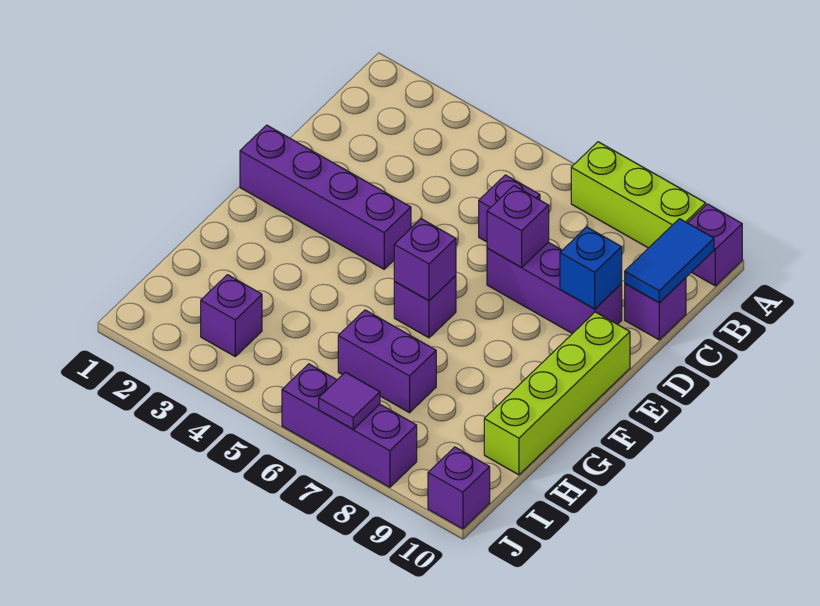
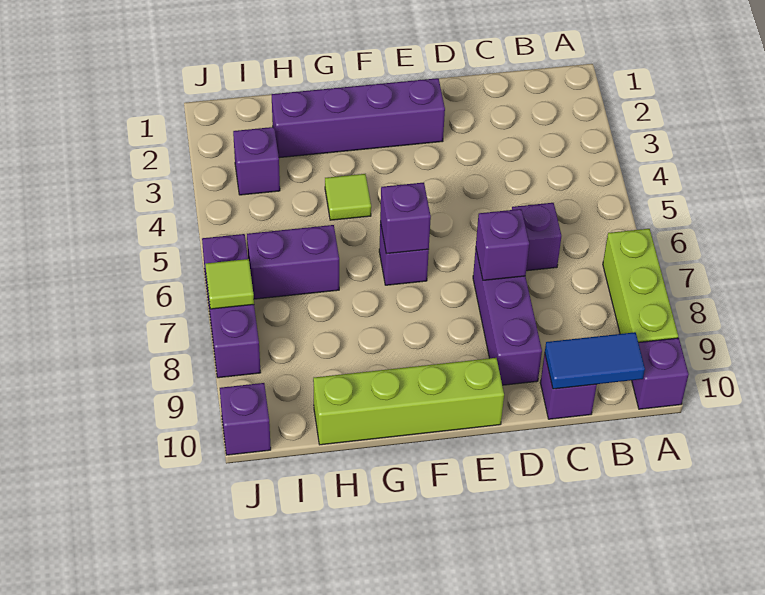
blue brick D9 level 2 -> none
purple brick E1:E4 level 1 -> purple brick E2:H2 level 1
none -> lime tile G4 level 1
purple brick H6:H7 level 1 -> purple brick H6:I6 level 1
purple tile J7 level 2 -> lime tile J7 level 2

